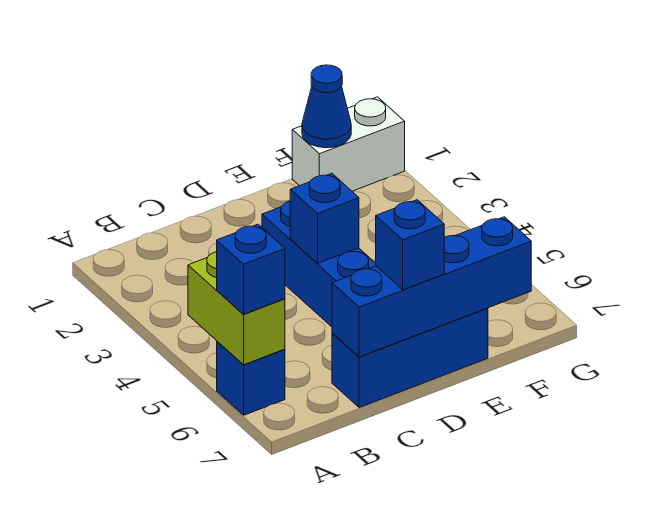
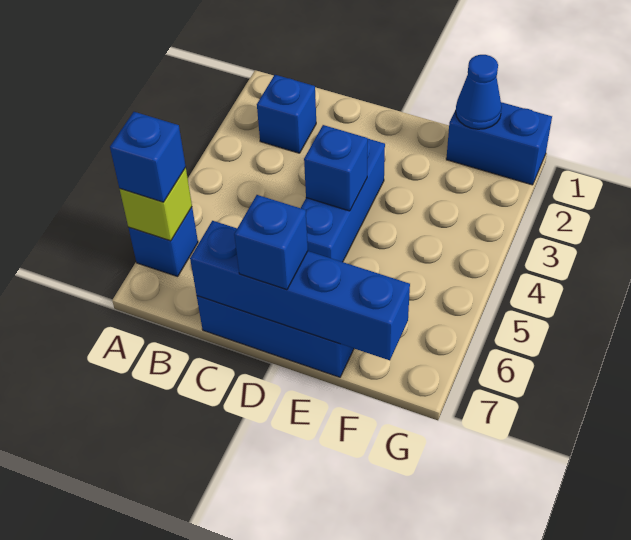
lime brick A5:A6 level 2 -> lime brick A6 level 2
none -> blue brick B2 level 1
white brick F1:G1 level 1 -> blue brick F1:G1 level 1

